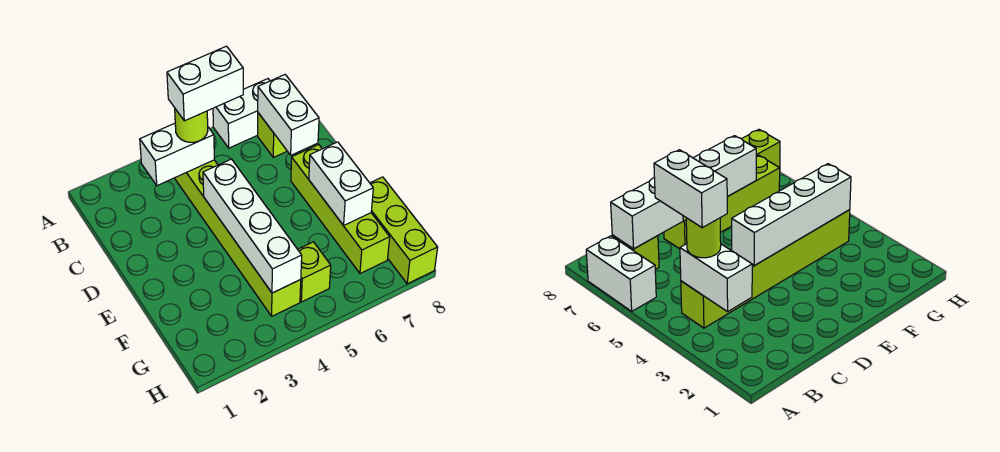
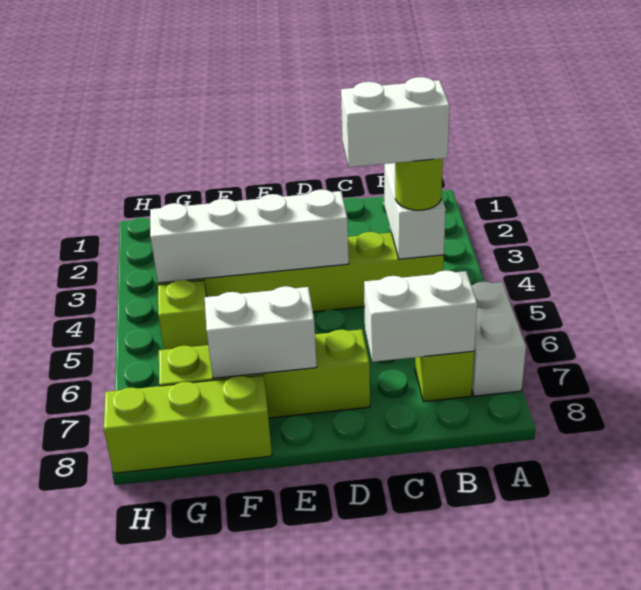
white brick B4:B5 level 4 -> white brick B4:C4 level 4

